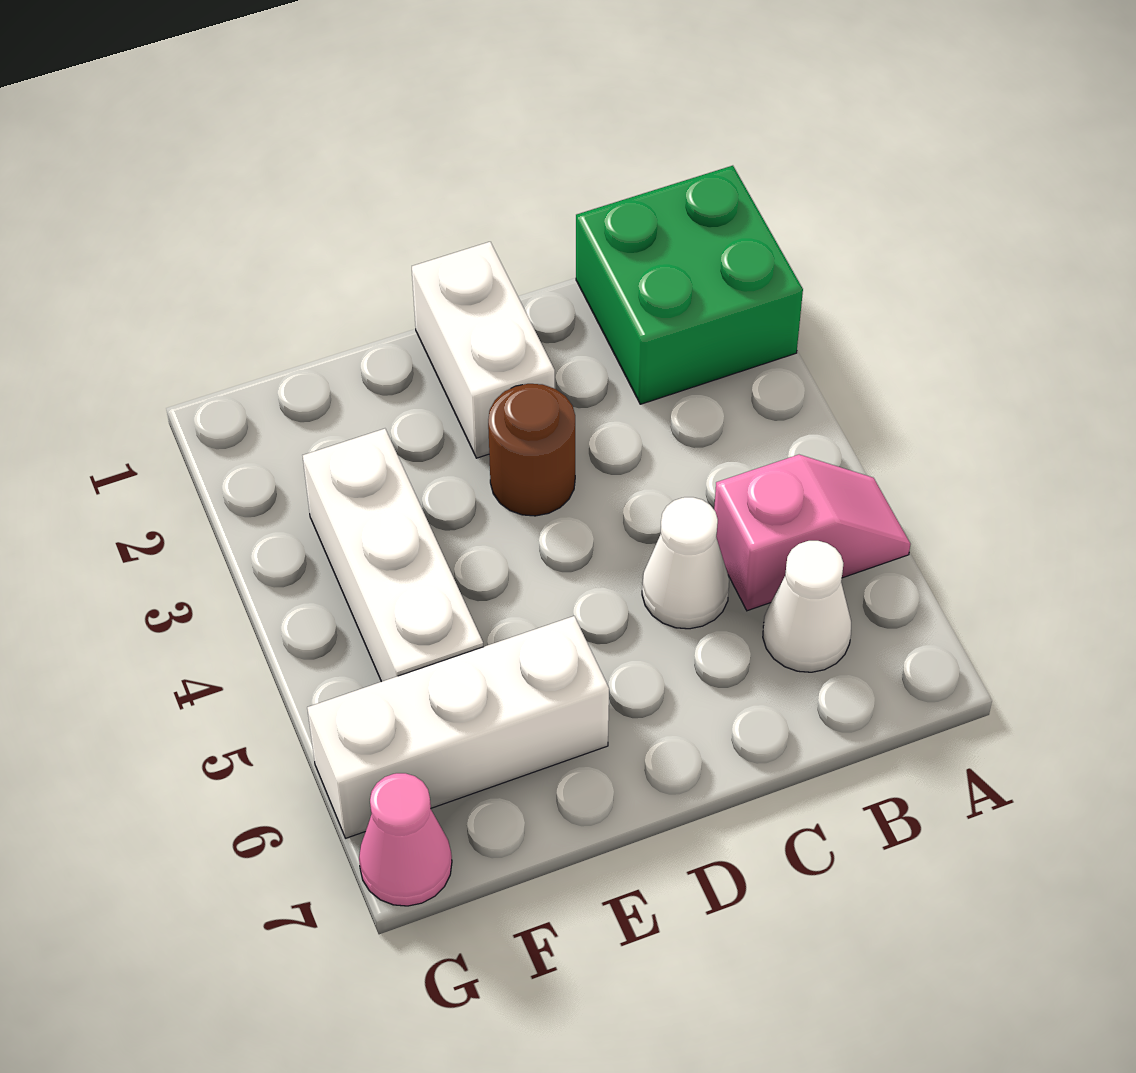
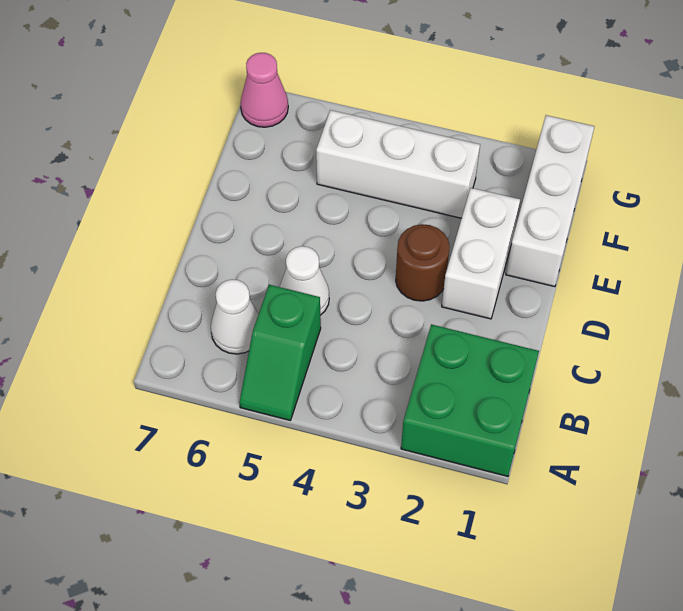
pink slope A5:B5 level 1 top B -> green slope A5:B5 level 1 top B
white brick D1:D2 level 1 -> white brick D2:E2 level 1
white brick E6:G6 level 1 -> white brick E1:G1 level 1

